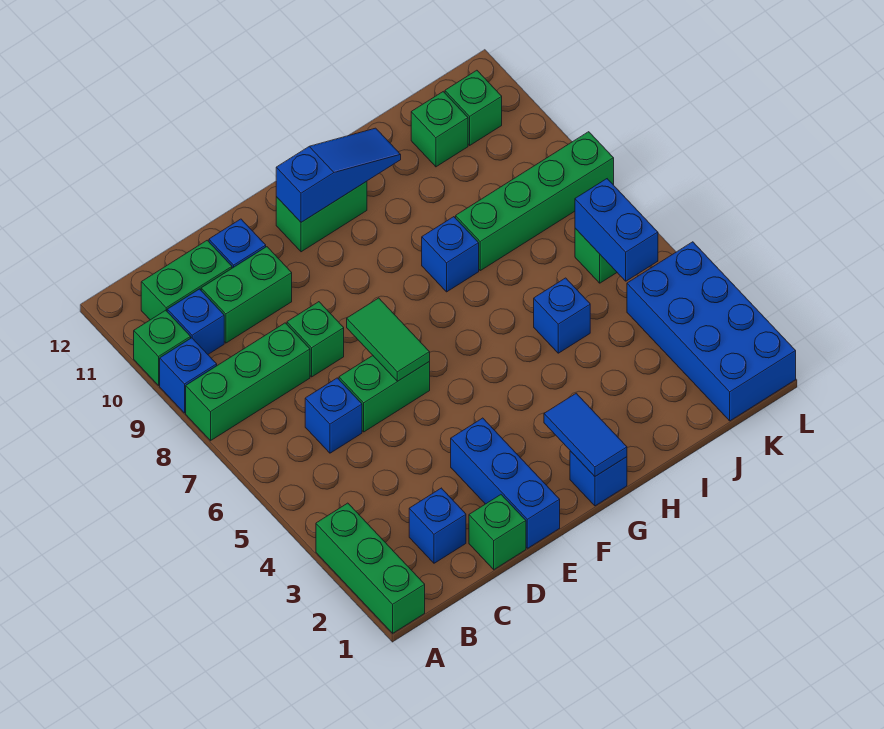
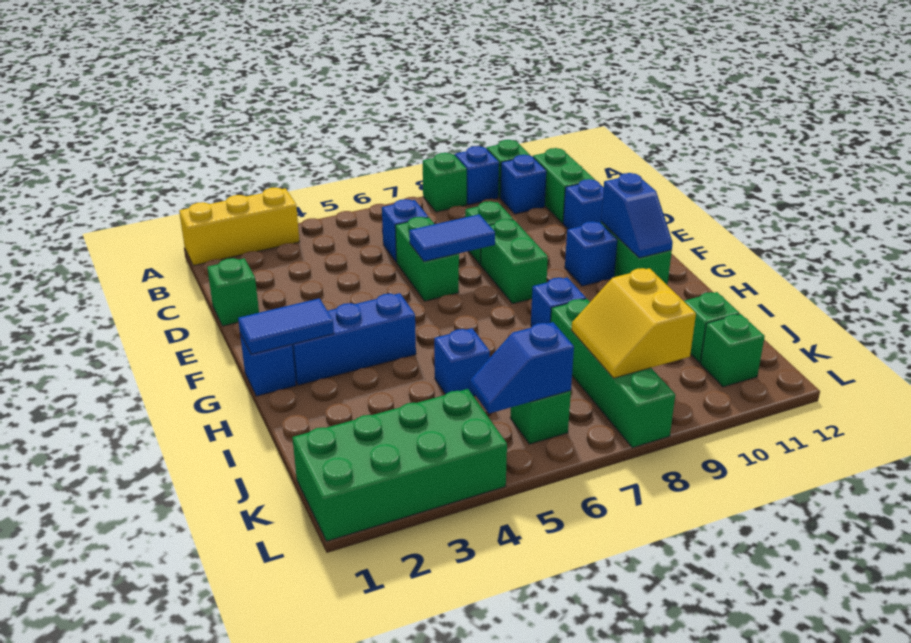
green brick A1:A3 level 1 -> yellow brick A1:A3 level 1
green brick A8:C8 level 1 -> green brick A8 level 1
blue brick C2 level 1 -> blue brick F10 level 1
green brick C10:D10 level 1 -> green brick E8:F8 level 1
blue brick E1:E3 level 1 -> blue brick G2:G4 level 1
green tile E6:E7 level 2 -> blue tile E6:E7 level 2
blue slope F11:H11 level 2 top F -> blue slope F11:G11 level 2 top F
none -> yellow slope J8:K9 level 2 top 9
blue brick K1:L4 level 1 -> green brick K1:L4 level 1
blue brick K5:K6 level 2 -> blue slope K5:K6 level 2 top 6

